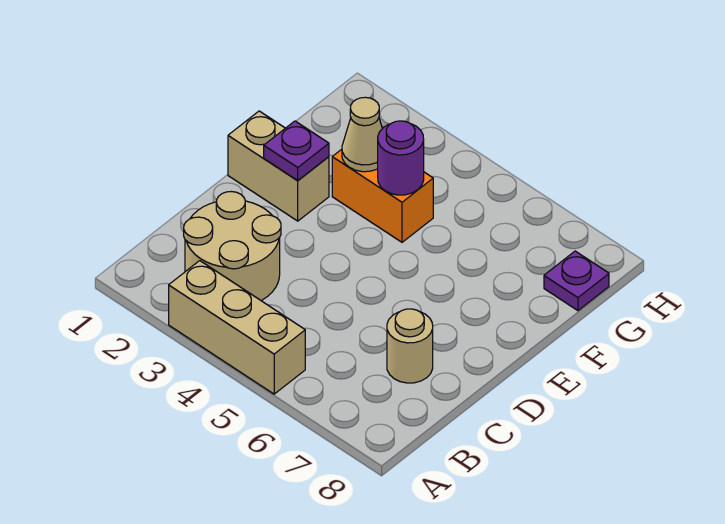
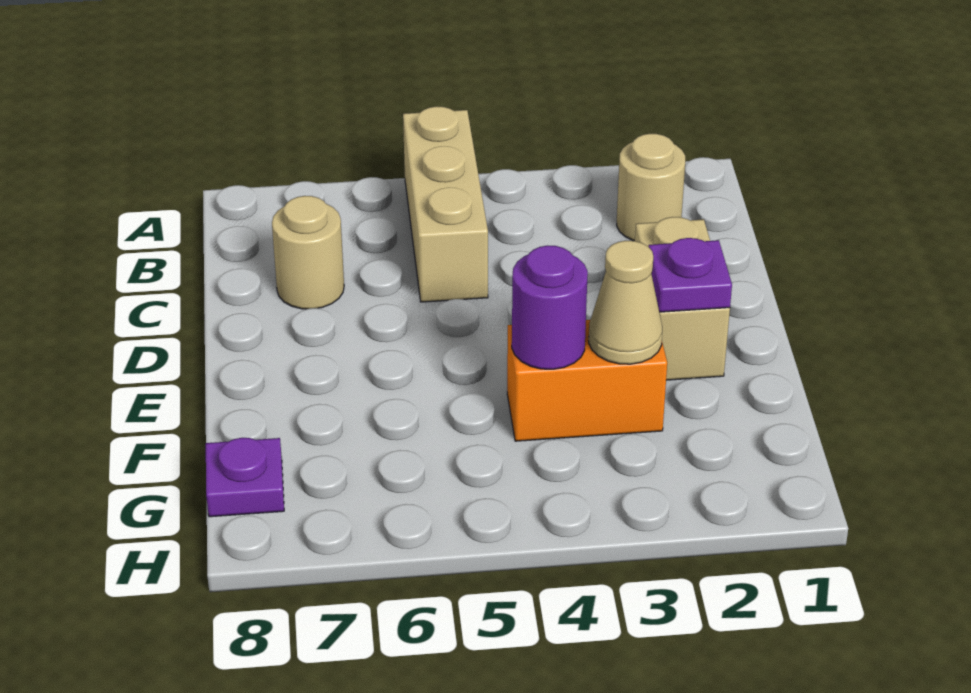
tan brick A3:A5 level 1 -> tan brick A5:C5 level 1
tan round brick B2:C3 level 1 -> tan round brick B2 level 1
tan brick E1:E2 level 1 -> tan brick D2:E2 level 1

